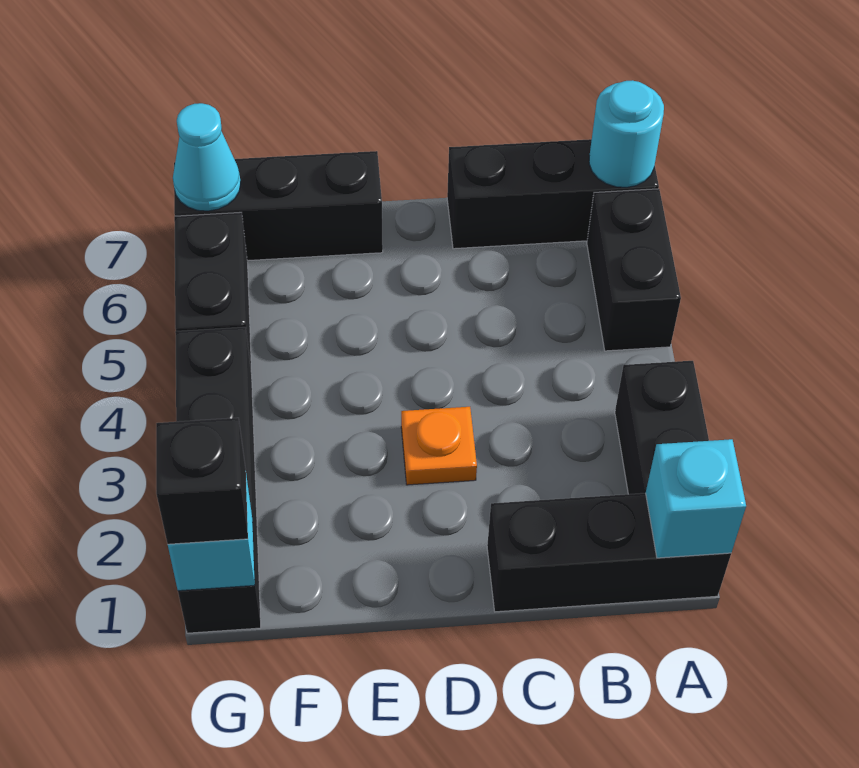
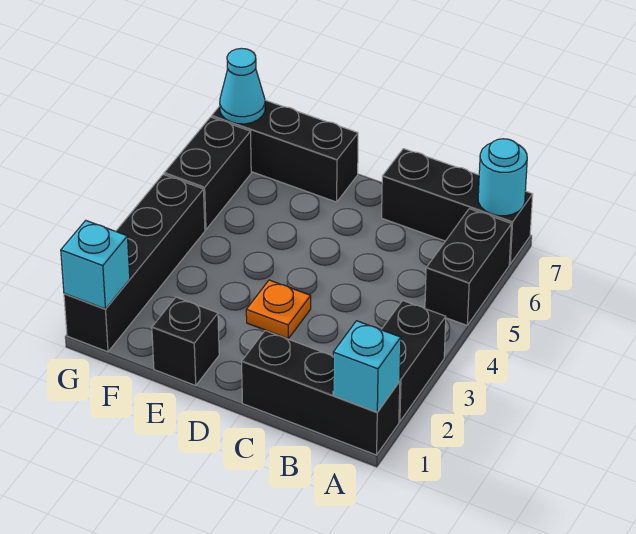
black brick G1 level 3 -> black brick E1 level 1

